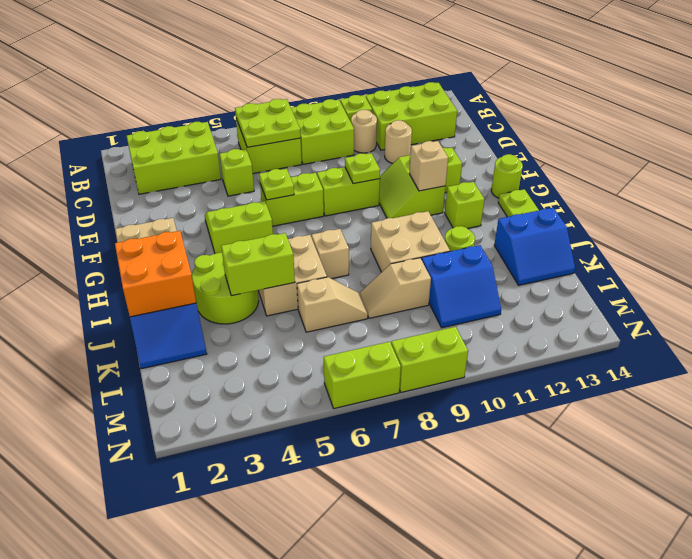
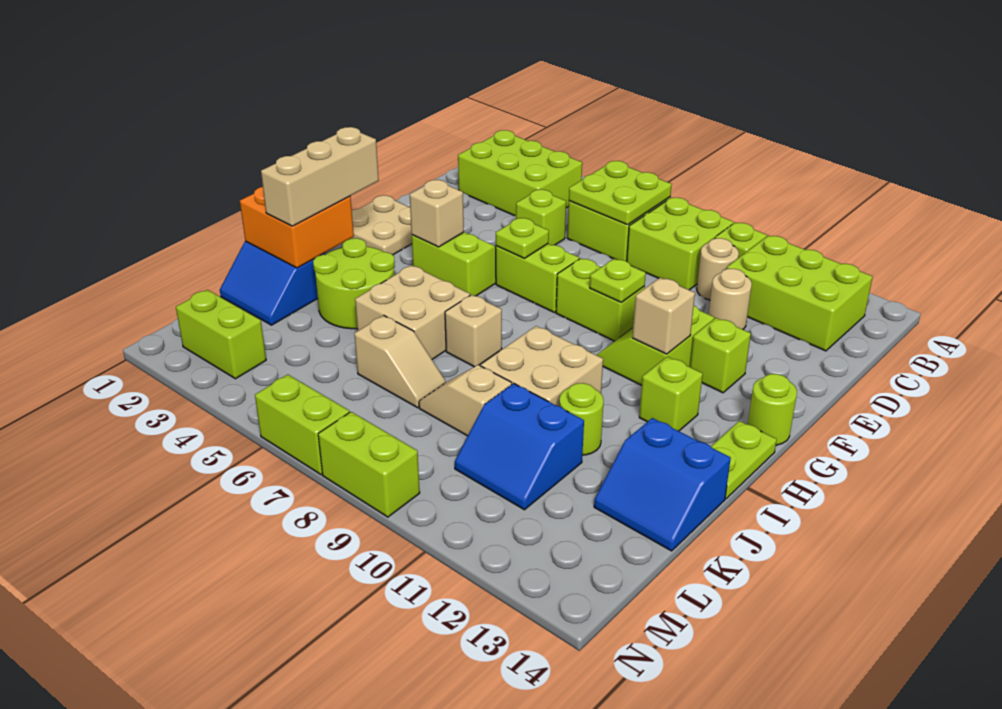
none -> tan brick G4 level 2
none -> tan brick H2:J2 level 3
lime brick J4:J5 level 2 -> lime brick M2:M3 level 1

